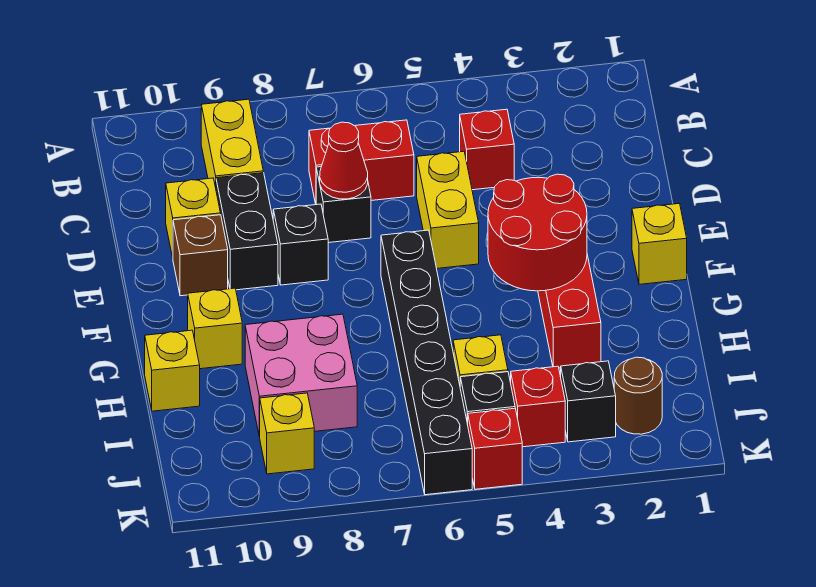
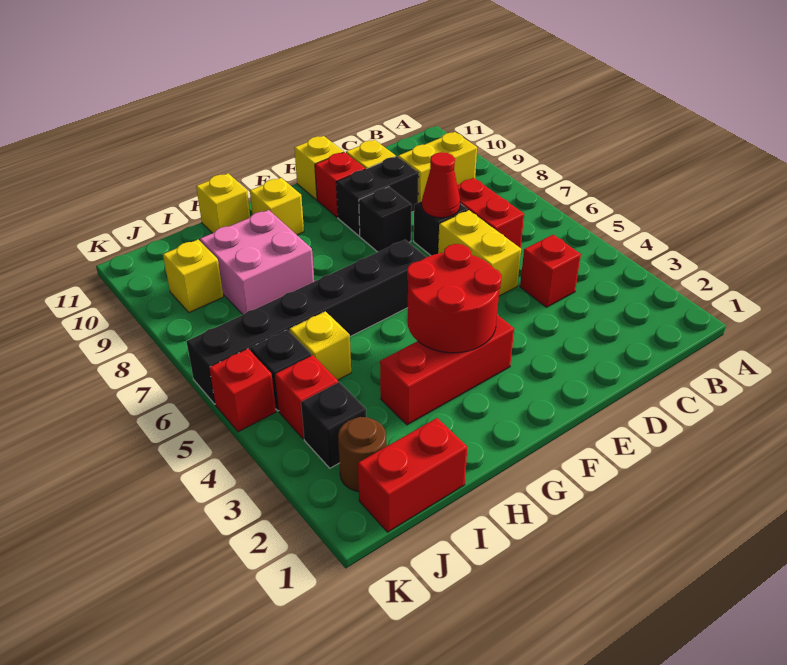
yellow brick D5:E5 level 1 -> yellow brick D5:D6 level 1
brown brick E10 level 1 -> red brick E10 level 1
yellow brick F1 level 1 -> yellow brick E11 level 1
none -> red brick I1:J1 level 1

